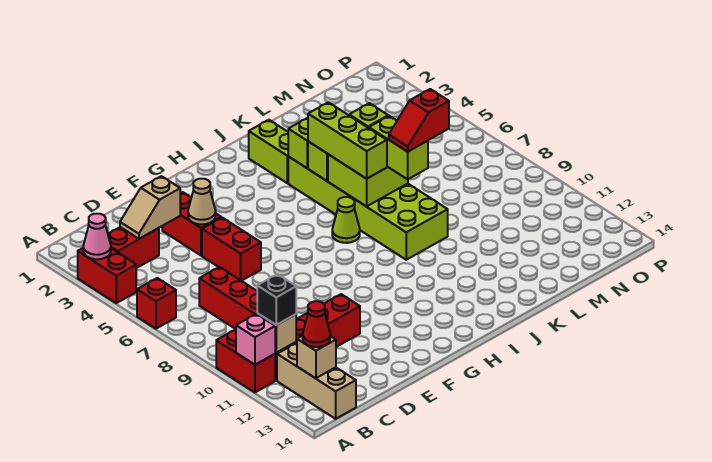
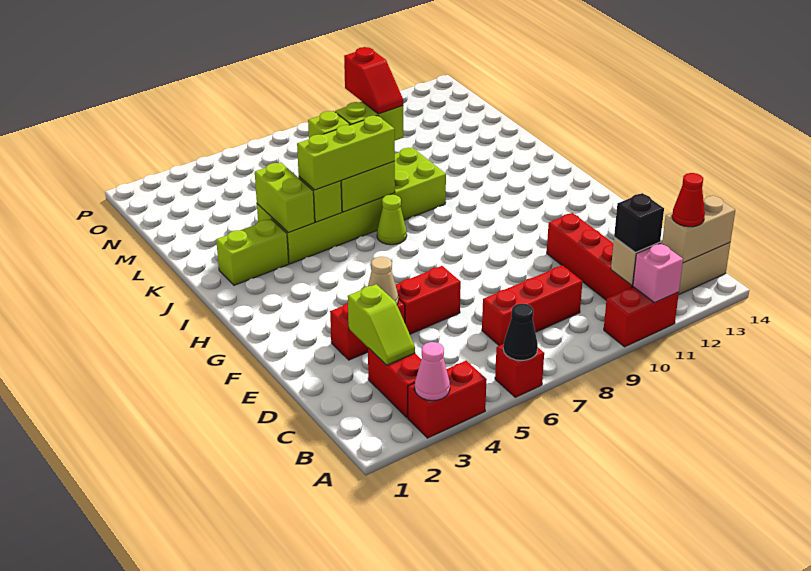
none -> black cone A6 level 2
tan brick B13 level 2 -> tan brick B13:B14 level 2
tan slope C3:D3 level 2 top D -> lime slope C3:D3 level 2 top D

